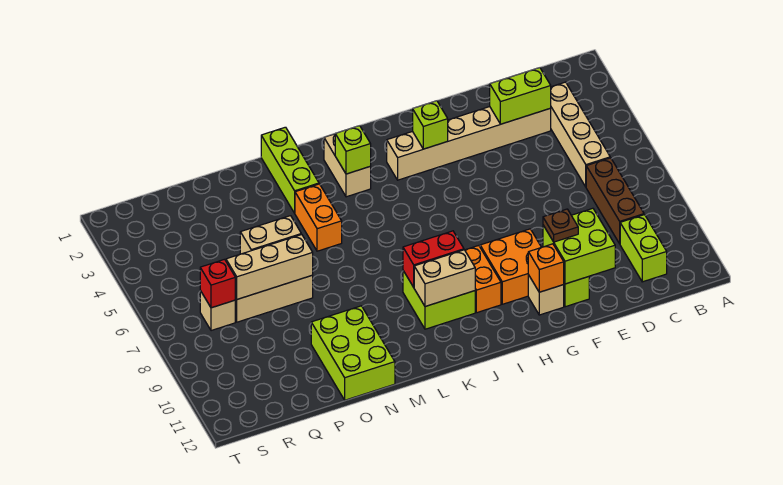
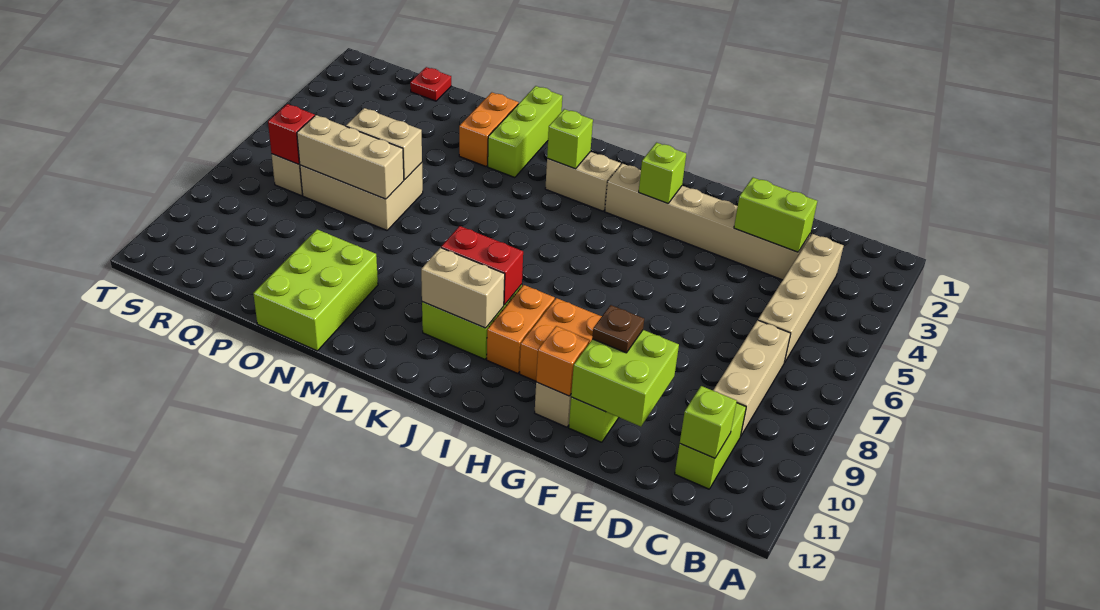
brown brick C7:C9 level 1 -> tan brick C7:C9 level 1
none -> lime brick C11 level 2
tan brick K2:K3 level 1 -> tan brick J3:K3 level 1
orange brick M4:M5 level 1 -> orange brick N2:N3 level 1
none -> red plate Q1 level 1

